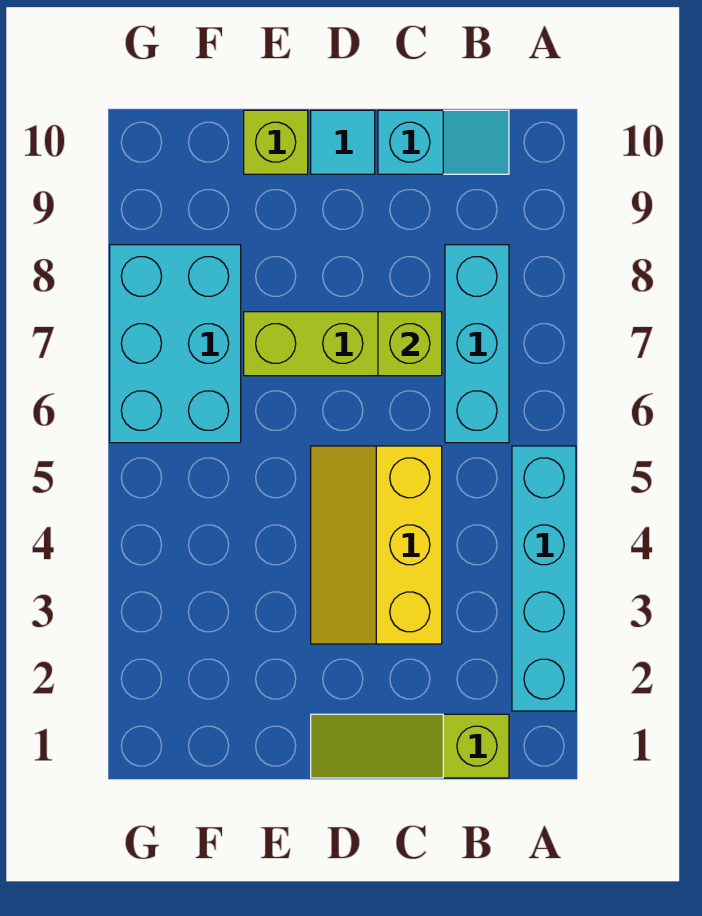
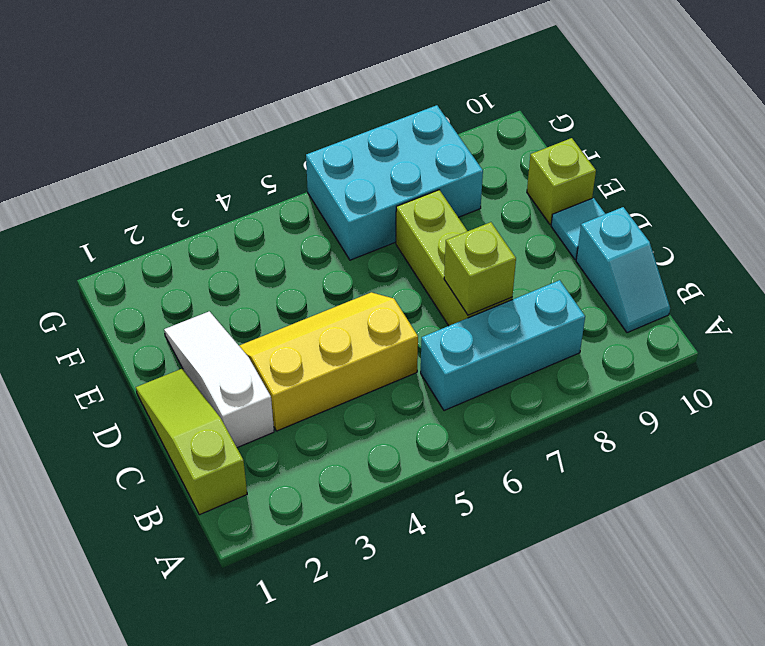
cyan brick A2:A5 level 1 -> none
none -> white slope C2:E2 level 1 top C

